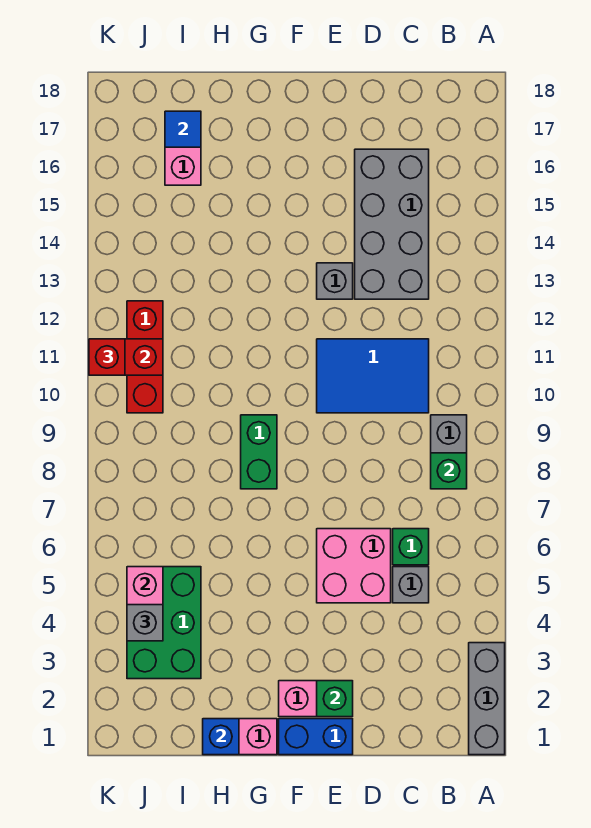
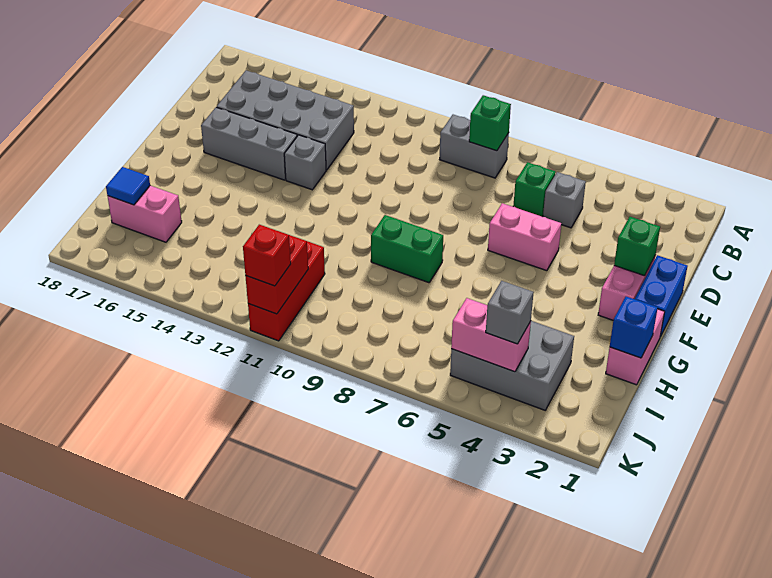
grey brick A1:A3 level 1 -> grey brick E14:E16 level 1
blue tile C10:E11 level 1 -> none
pink brick D5:E6 level 1 -> pink brick E5:E6 level 1
green brick I3:J5 level 1 -> grey brick I3:J5 level 1
red brick J10:J12 level 1 -> red brick I11:K11 level 1

